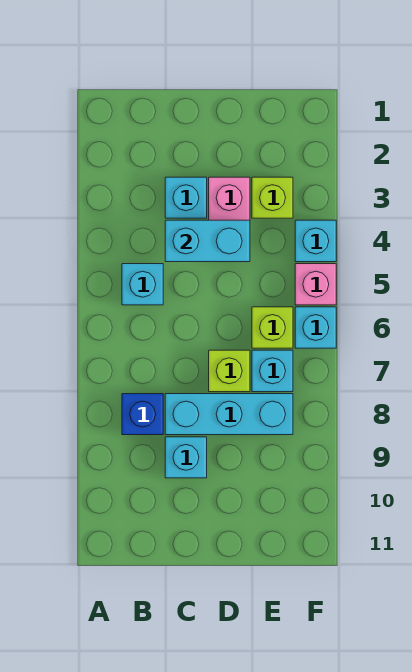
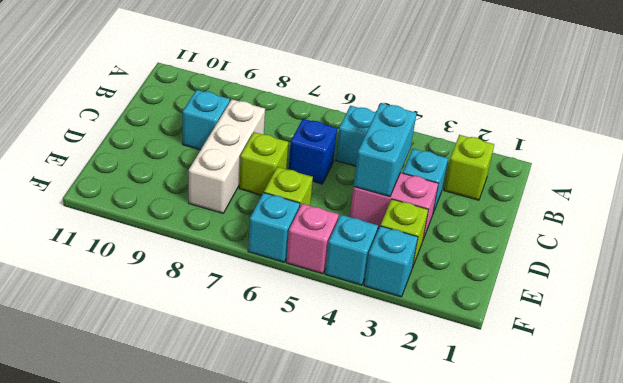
none -> lime brick B2 level 1
blue brick B8 level 1 -> blue brick C6 level 1
cyan brick C8:E8 level 1 -> white brick C8:E8 level 1
cyan brick E7 level 1 -> cyan brick F3 level 1

